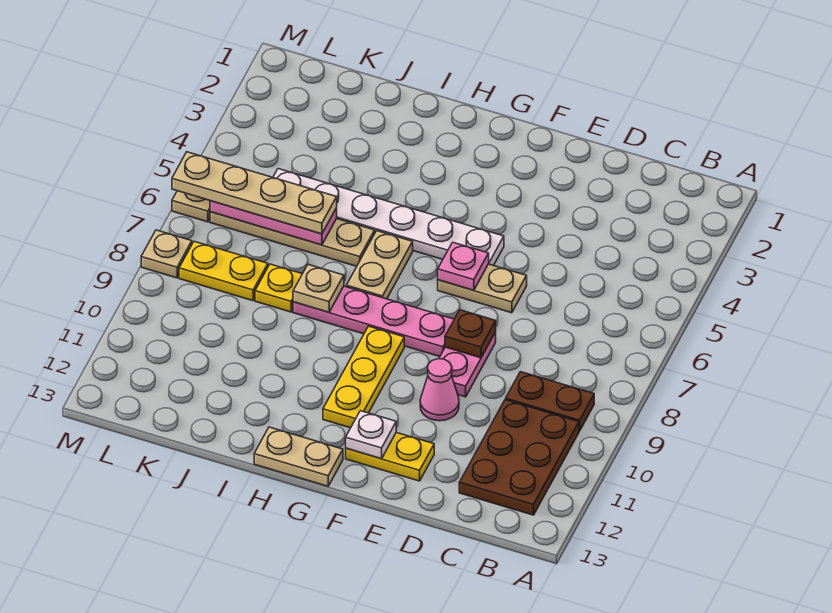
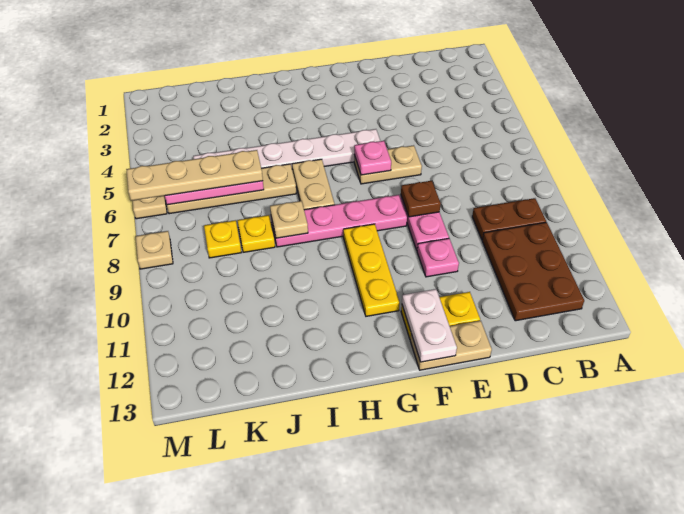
pink cone E10 level 1 -> pink plate E10 level 1
white plate F12 level 2 -> white plate F12:F13 level 2
tan plate G13:H13 level 1 -> tan plate E13:F13 level 1
yellow plate K8:L8 level 1 -> yellow plate K8 level 1

